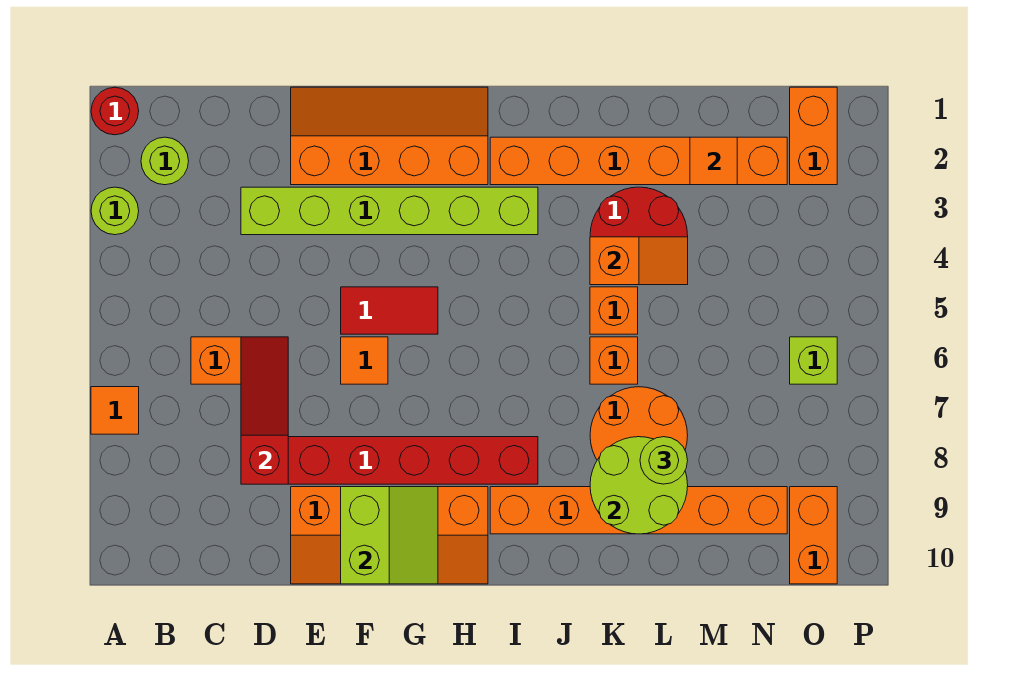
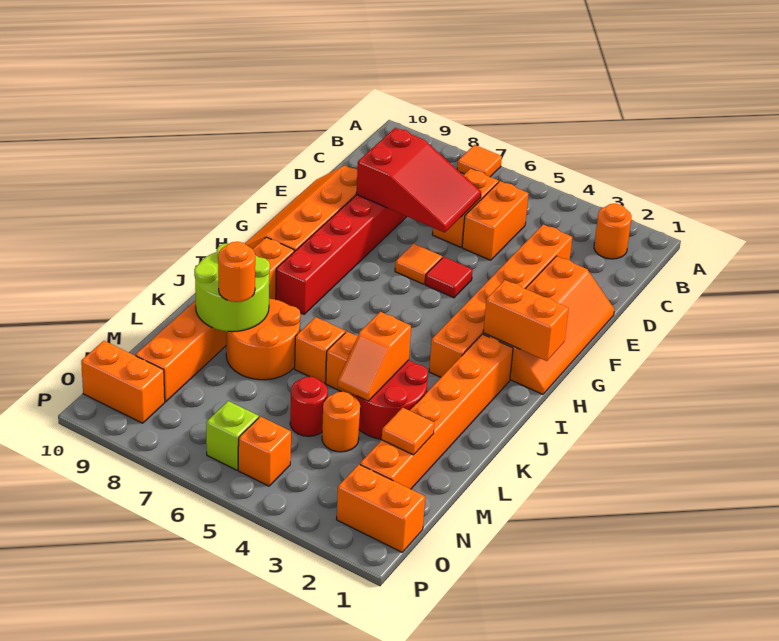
red round brick A1 level 1 -> red round brick M5 level 1
lime round brick A3 level 1 -> none
lime round brick B2 level 1 -> orange round brick B2 level 1
none -> orange brick C5:D5 level 1
lime brick D3:I3 level 1 -> orange brick D3:I3 level 1
red slope D6:D8 level 2 top 8 -> red slope D6:E8 level 2 top 8
red tile F5:G5 level 1 -> red tile F5 level 1
lime slope F9:G10 level 2 top F -> none
none -> orange brick H1:H2 level 2
lime round brick L8 level 3 -> orange round brick L8 level 3
none -> orange round brick M4 level 1
none -> orange brick O5 level 1

